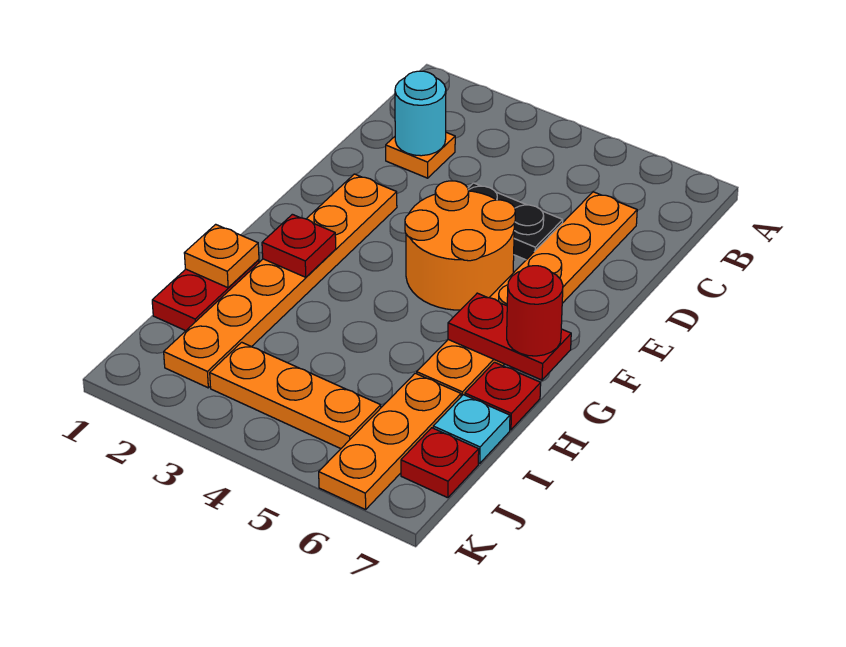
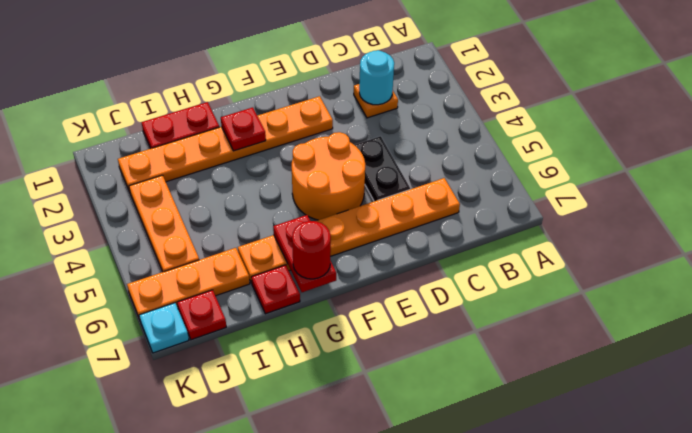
orange plate H1 level 2 -> none
cyan plate I7 level 1 -> cyan plate K7 level 1

